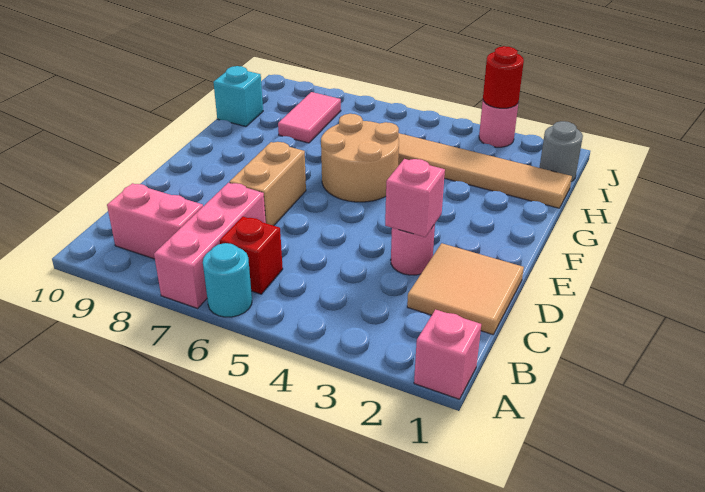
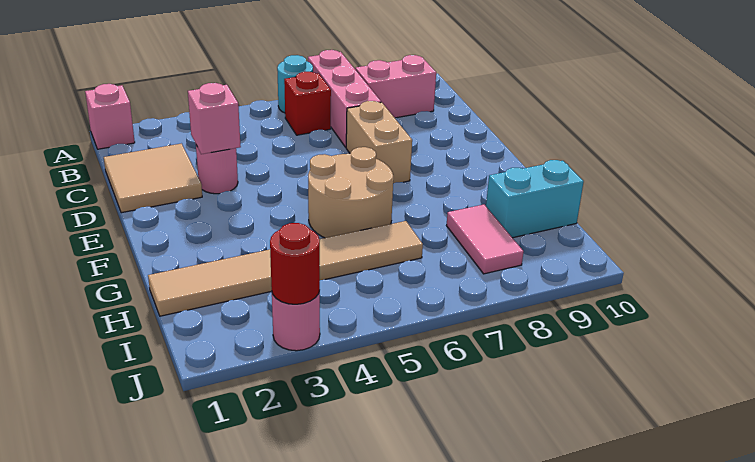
cyan brick H10 level 1 -> cyan brick H9:H10 level 1
grey round brick I1 level 1 -> none

